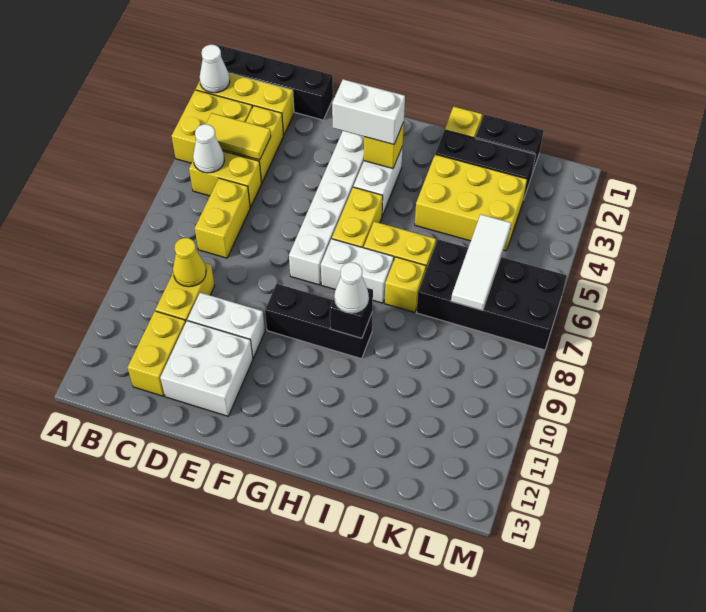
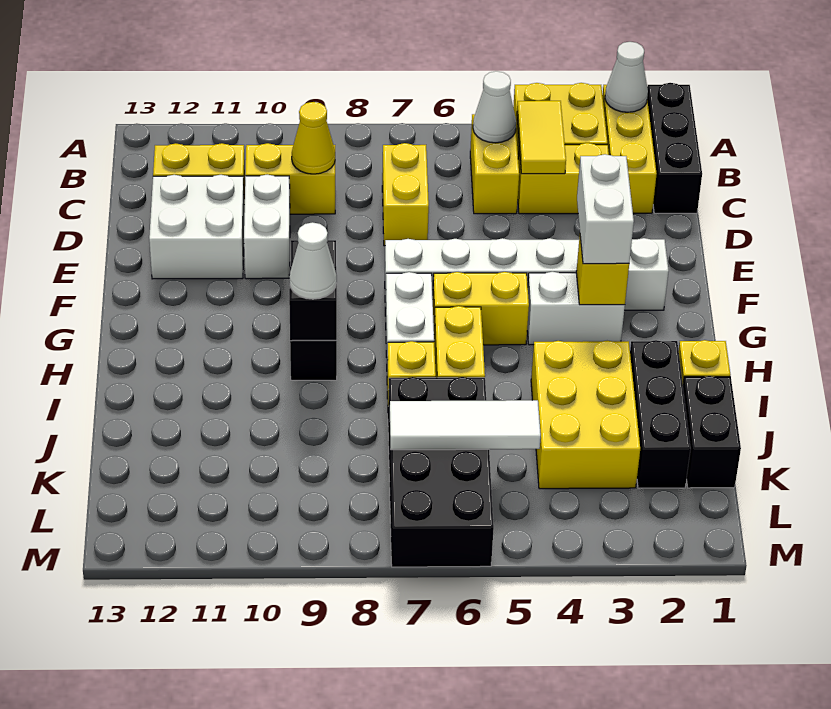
black brick A1:D1 level 1 -> black brick A1:C1 level 1
yellow brick C6:C7 level 1 -> yellow brick C7:D7 level 1

